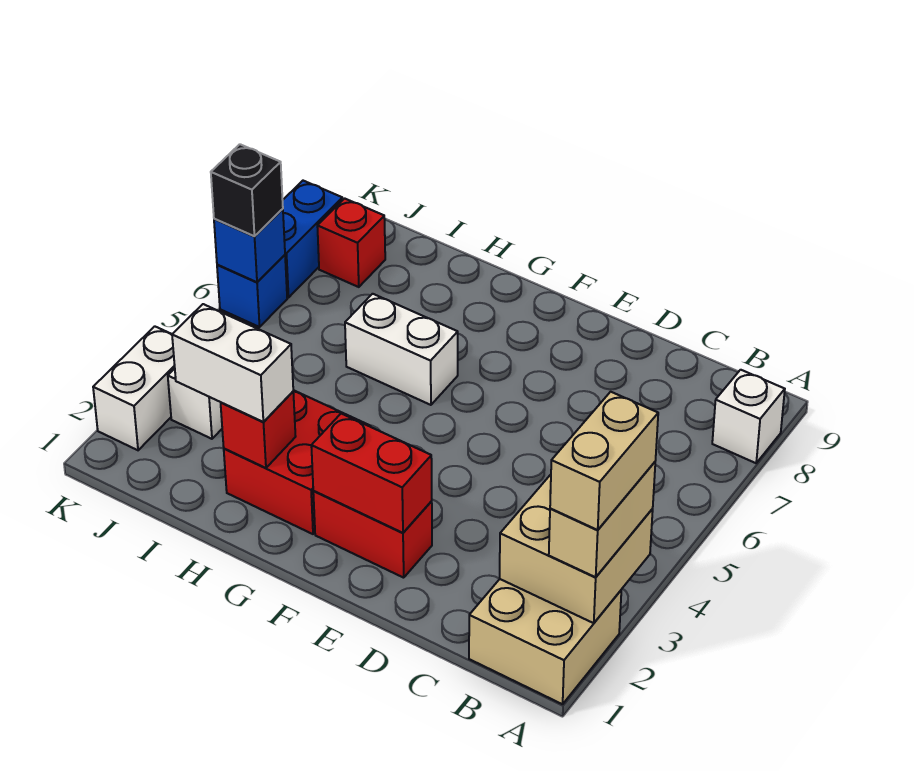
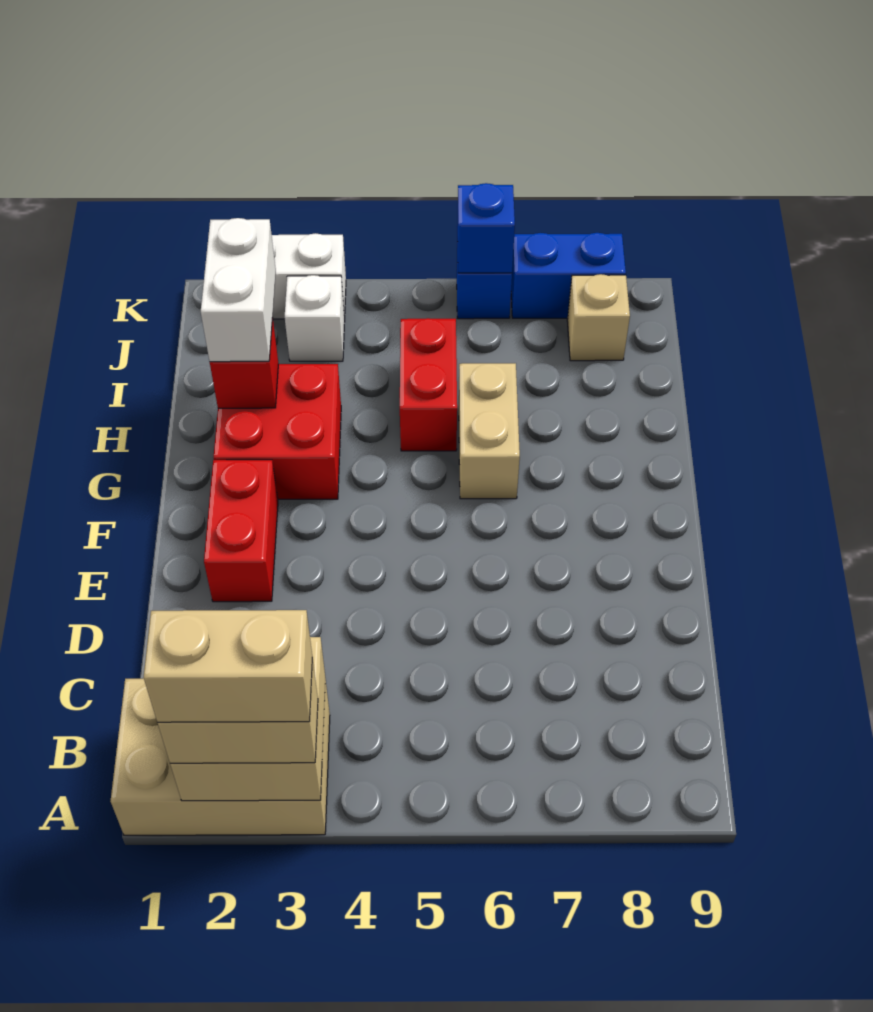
tan brick A1:B2 level 1 -> tan brick A1:B3 level 1
white brick A8 level 1 -> none
red brick E2:F2 level 2 -> red brick H5:I5 level 1
white brick G6:H6 level 1 -> tan brick G6:H6 level 1
red brick J8 level 1 -> tan brick J8 level 1
black brick K6 level 3 -> none

